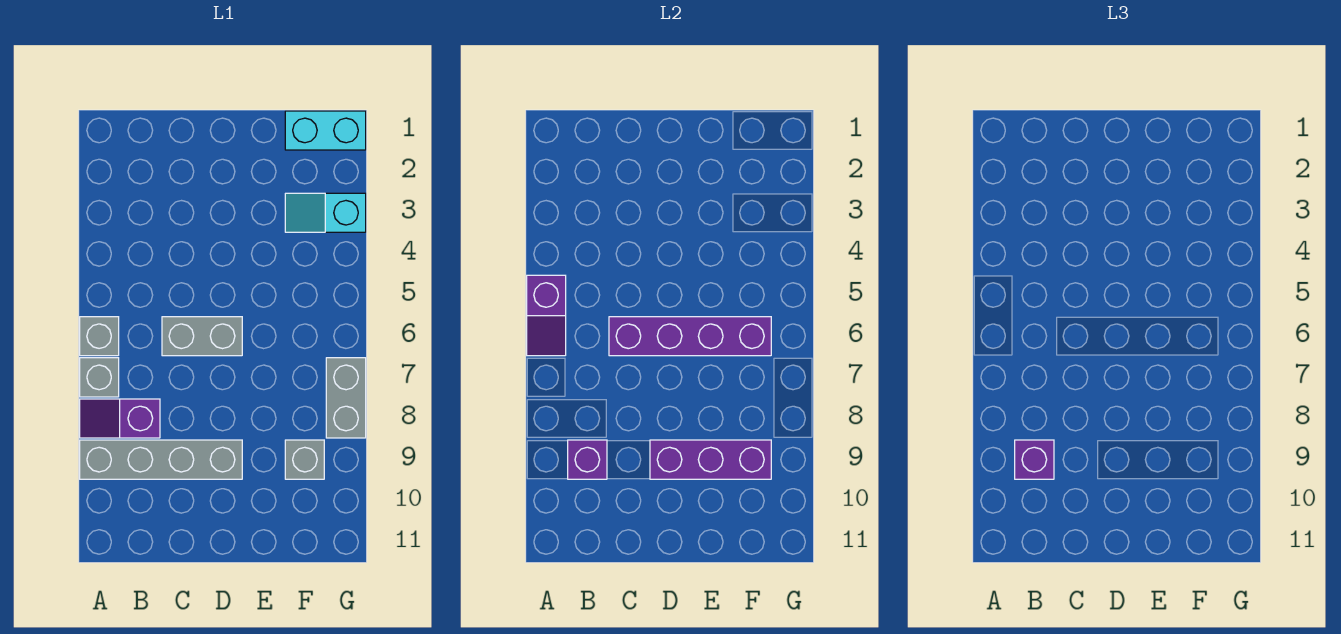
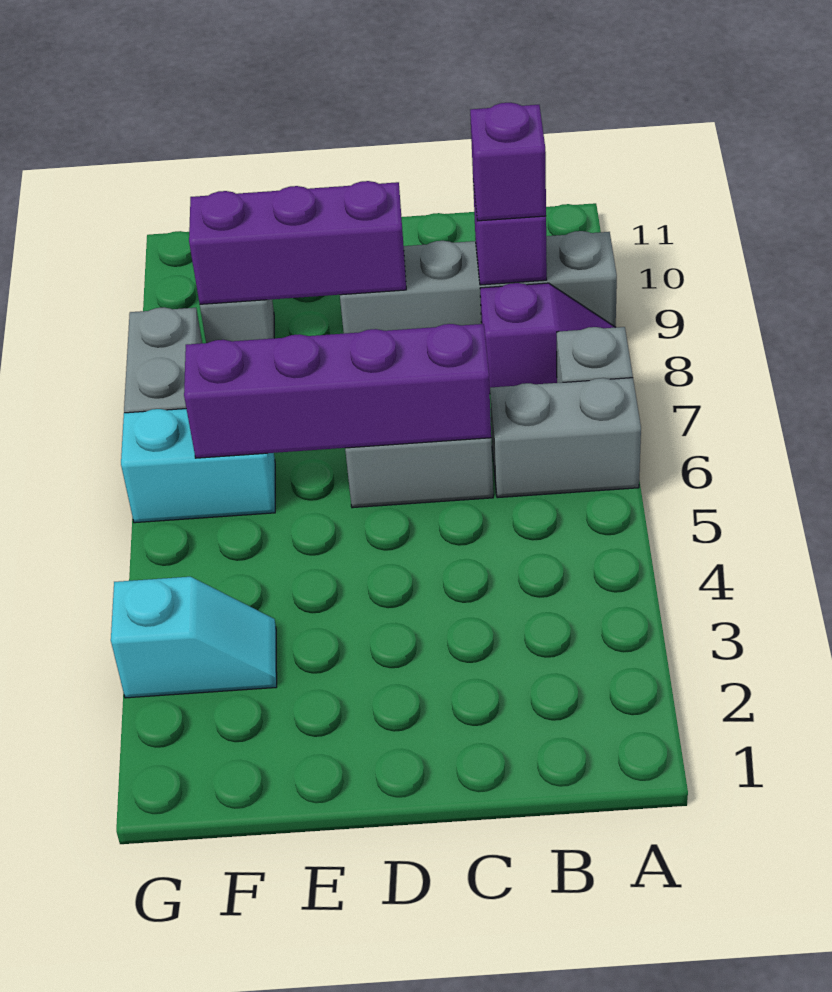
purple slope A5:A6 level 2 top 5 -> none
grey brick A6 level 1 -> grey brick A6:B6 level 1
cyan brick F1:G1 level 1 -> cyan brick F6:G6 level 1

